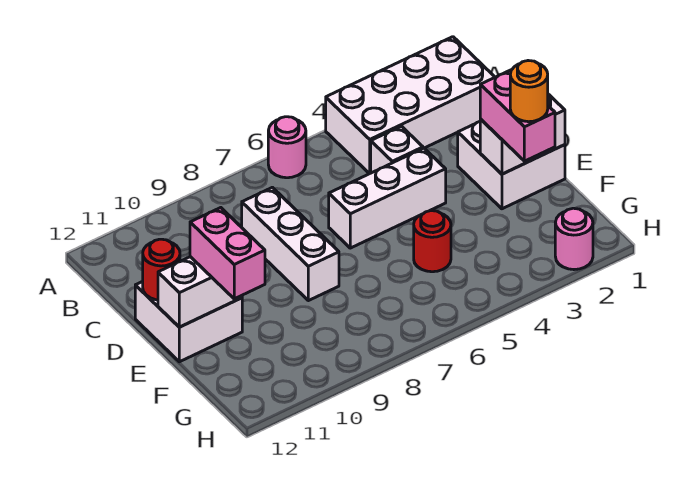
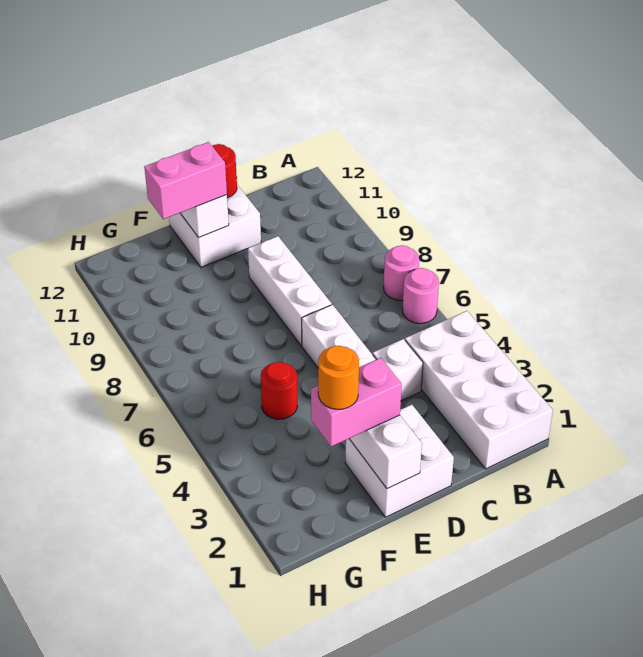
white brick C8:E8 level 1 -> white brick D7:D9 level 1
pink round brick H2 level 1 -> pink round brick A7 level 1

